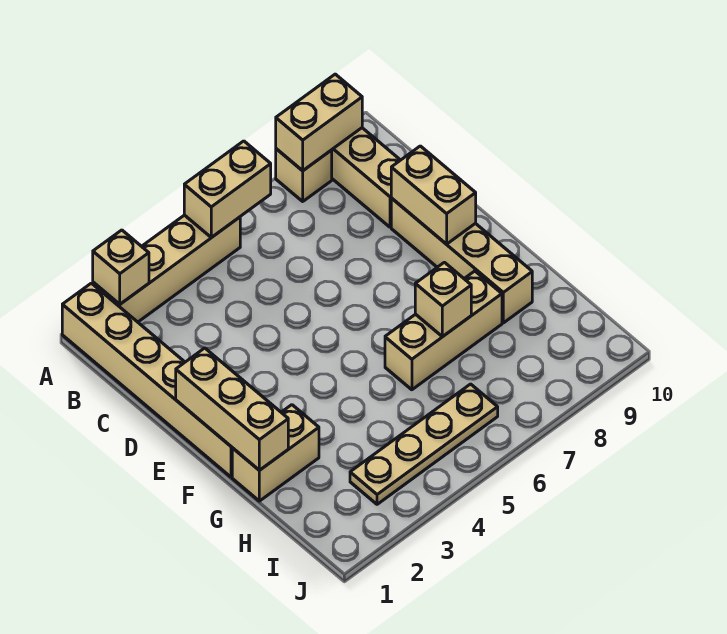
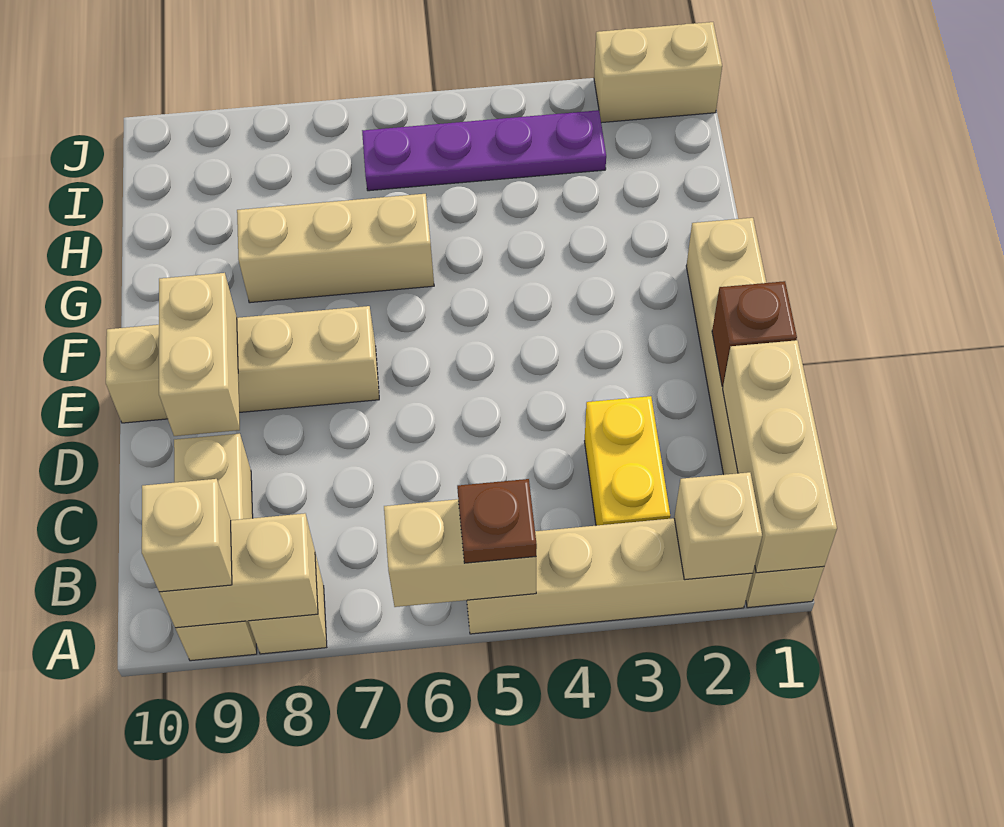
none -> brown plate A5 level 3
none -> yellow brick B3:C3 level 1
none -> brown brick D1 level 2
tan brick D9:G9 level 1 -> tan brick E7:E10 level 1
tan brick E1:G1 level 2 -> tan brick A1:C1 level 2
tan brick G1:G2 level 1 -> tan brick J1:J2 level 1
tan brick G7 level 2 -> tan brick A9 level 3
tan plate I3:I6 level 1 -> purple plate I3:I6 level 1

